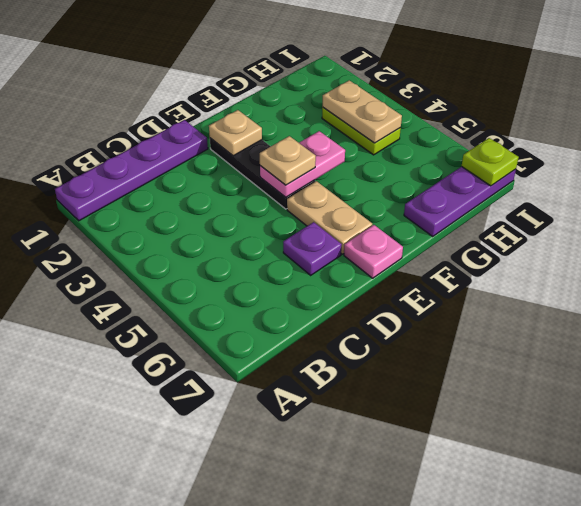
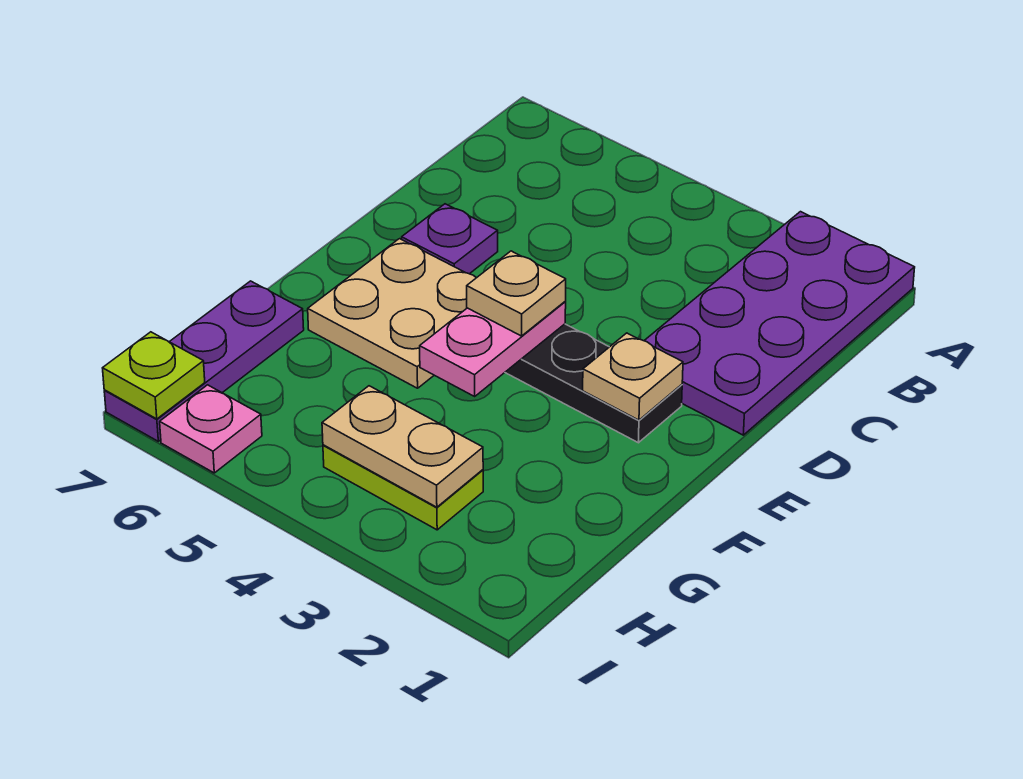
purple plate A1:D1 level 1 -> purple plate A1:D2 level 1
tan plate E5:E6 level 1 -> tan plate E5:F6 level 1
pink plate E7 level 1 -> pink plate I6 level 1

